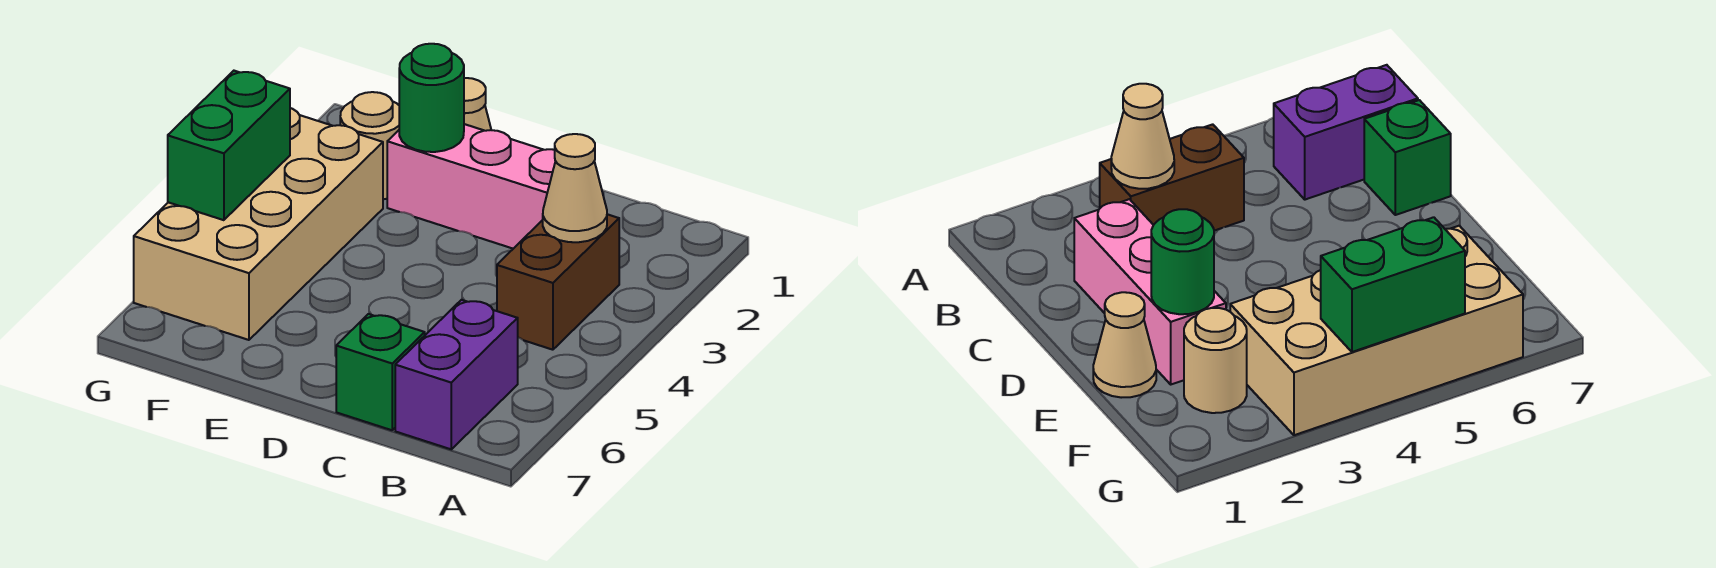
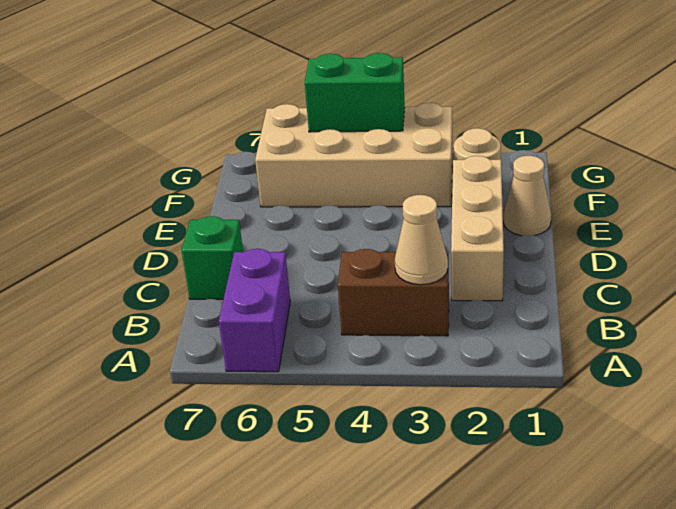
purple brick B6:B7 level 1 -> purple brick A6:B6 level 1
pink brick C2:E2 level 1 -> tan brick C2:E2 level 1
green round brick E2 level 2 -> none

